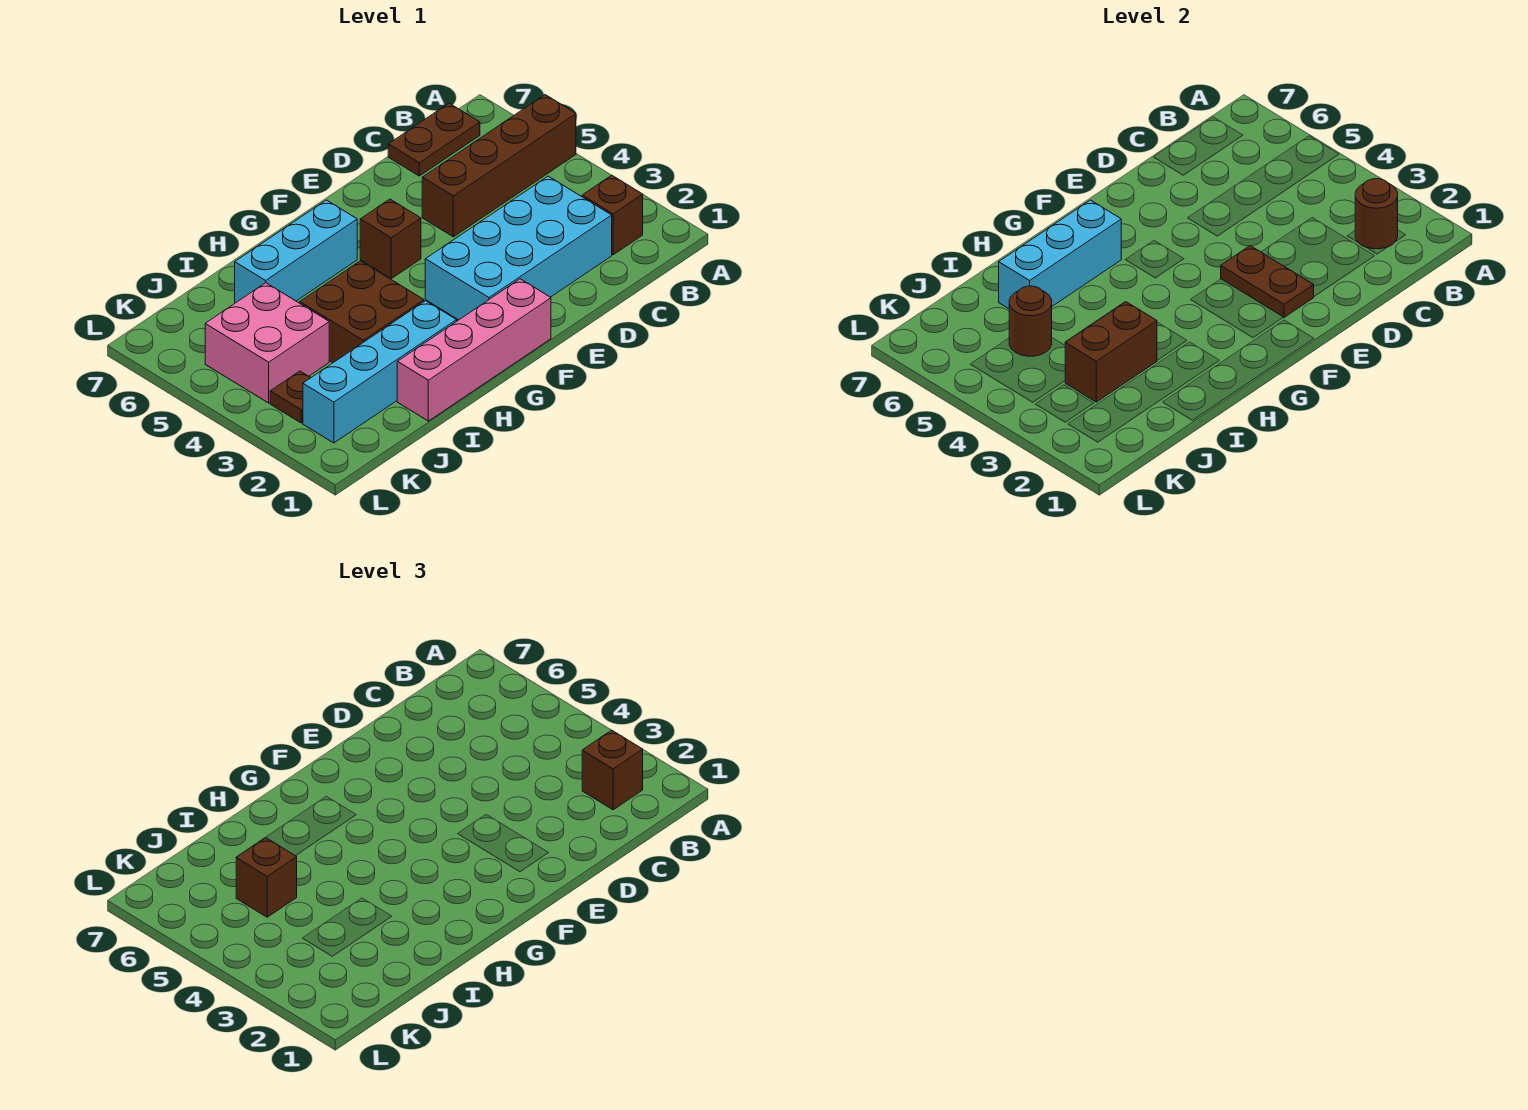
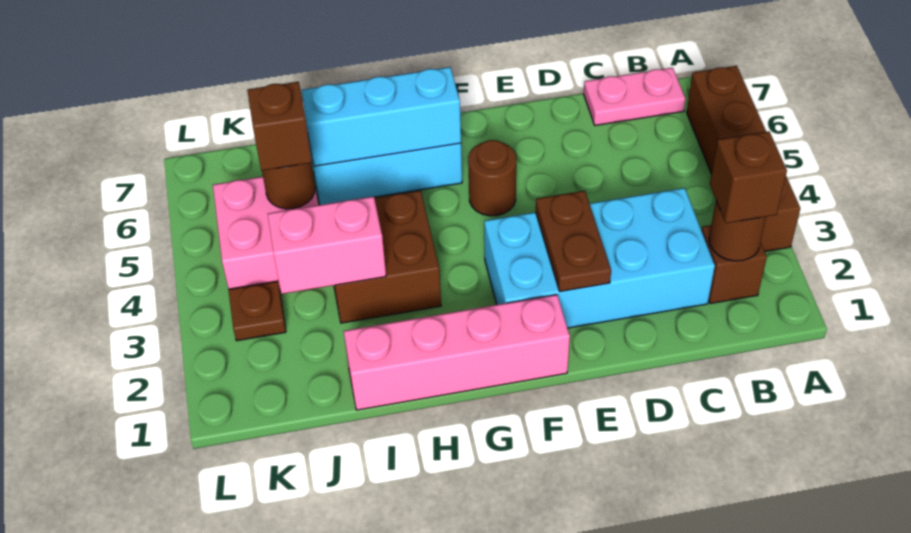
brown brick A5:D5 level 1 -> brown brick A3:A6 level 1
brown plate B7:C7 level 1 -> pink plate B7:C7 level 1
brown brick F5 level 1 -> brown round brick F5 level 1
cyan brick H2:K2 level 1 -> none
brown brick I3:J3 level 2 -> pink brick I3:J3 level 2

